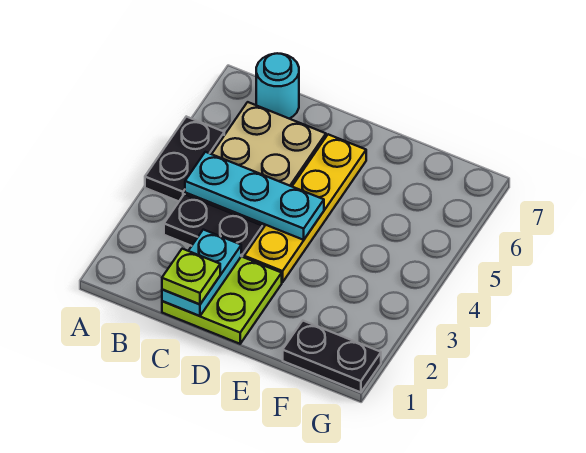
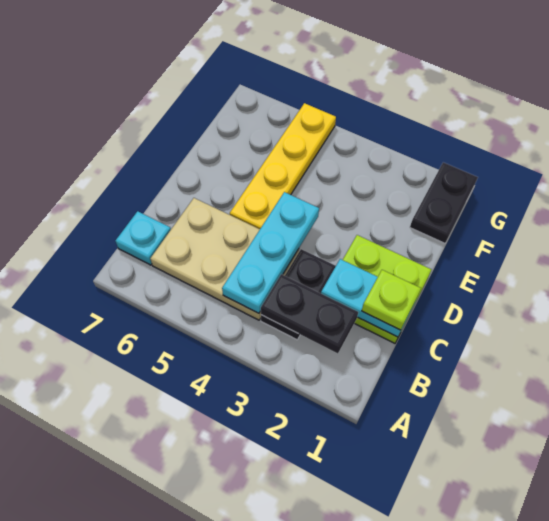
black plate A4:A5 level 1 -> black plate B2:B3 level 2
cyan round brick B7 level 1 -> cyan plate B7 level 1
yellow plate D3:D6 level 1 -> yellow plate D5:G5 level 1

